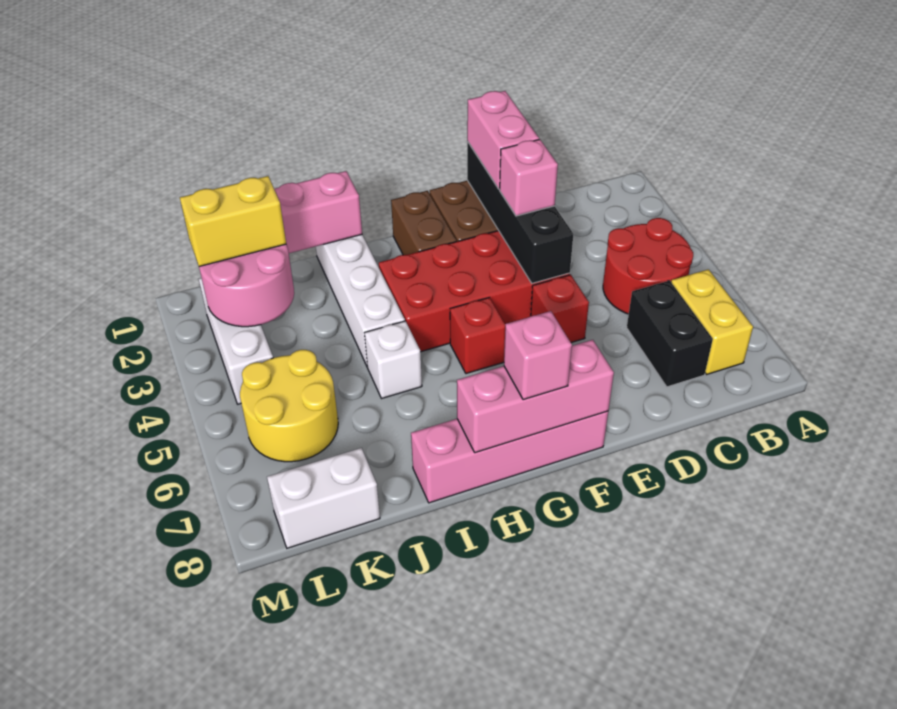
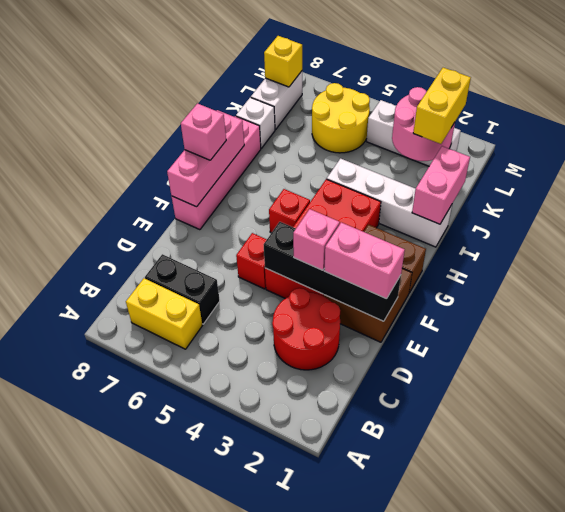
red round brick B4:C5 level 1 -> red round brick C2:D3 level 1
white brick I5 level 1 -> white brick J8 level 1
none -> yellow brick L8 level 2

